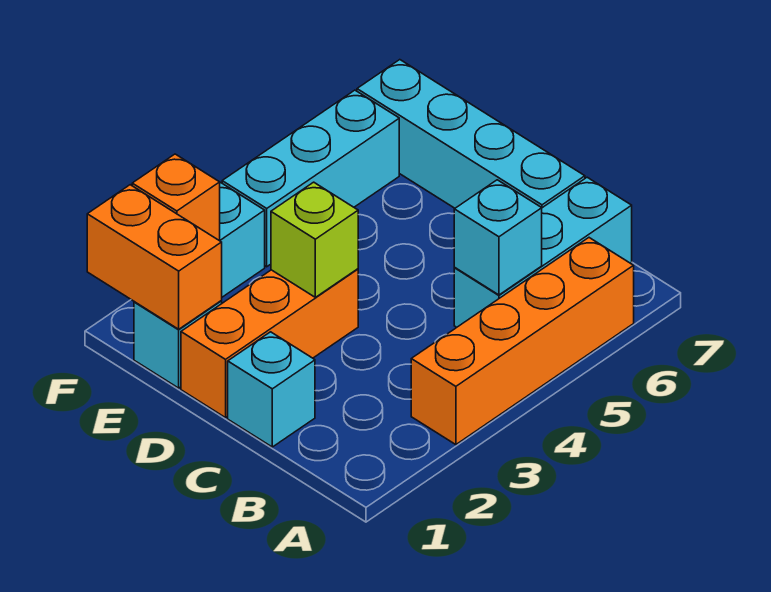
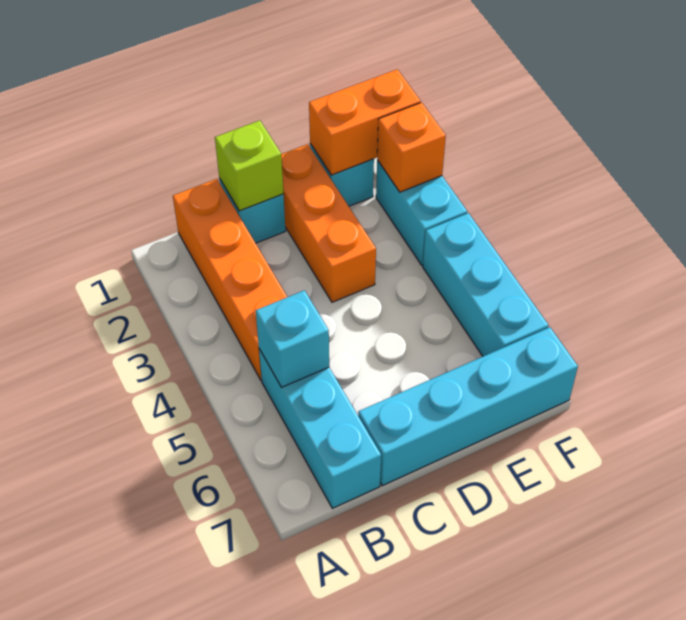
orange brick A3:A6 level 1 -> orange brick B1:B4 level 1
lime brick D3 level 2 -> lime brick C1 level 2

